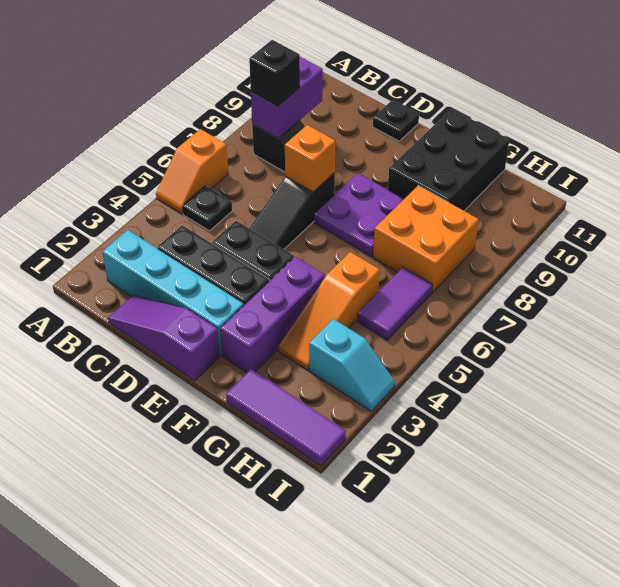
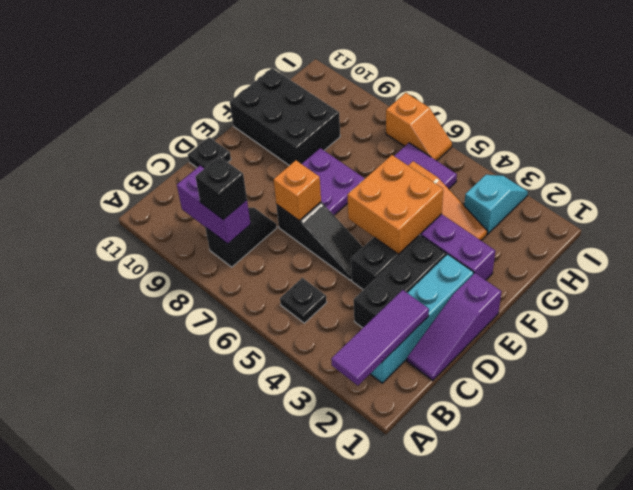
orange slope A5:A6 level 1 top 6 -> orange slope I6:I7 level 1 top 7
purple tile G1:I1 level 1 -> purple tile A2:C2 level 2
orange brick G7:H8 level 1 -> orange brick E4:F5 level 2

